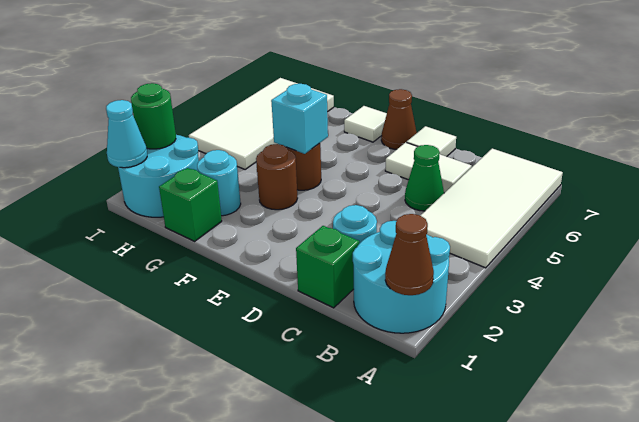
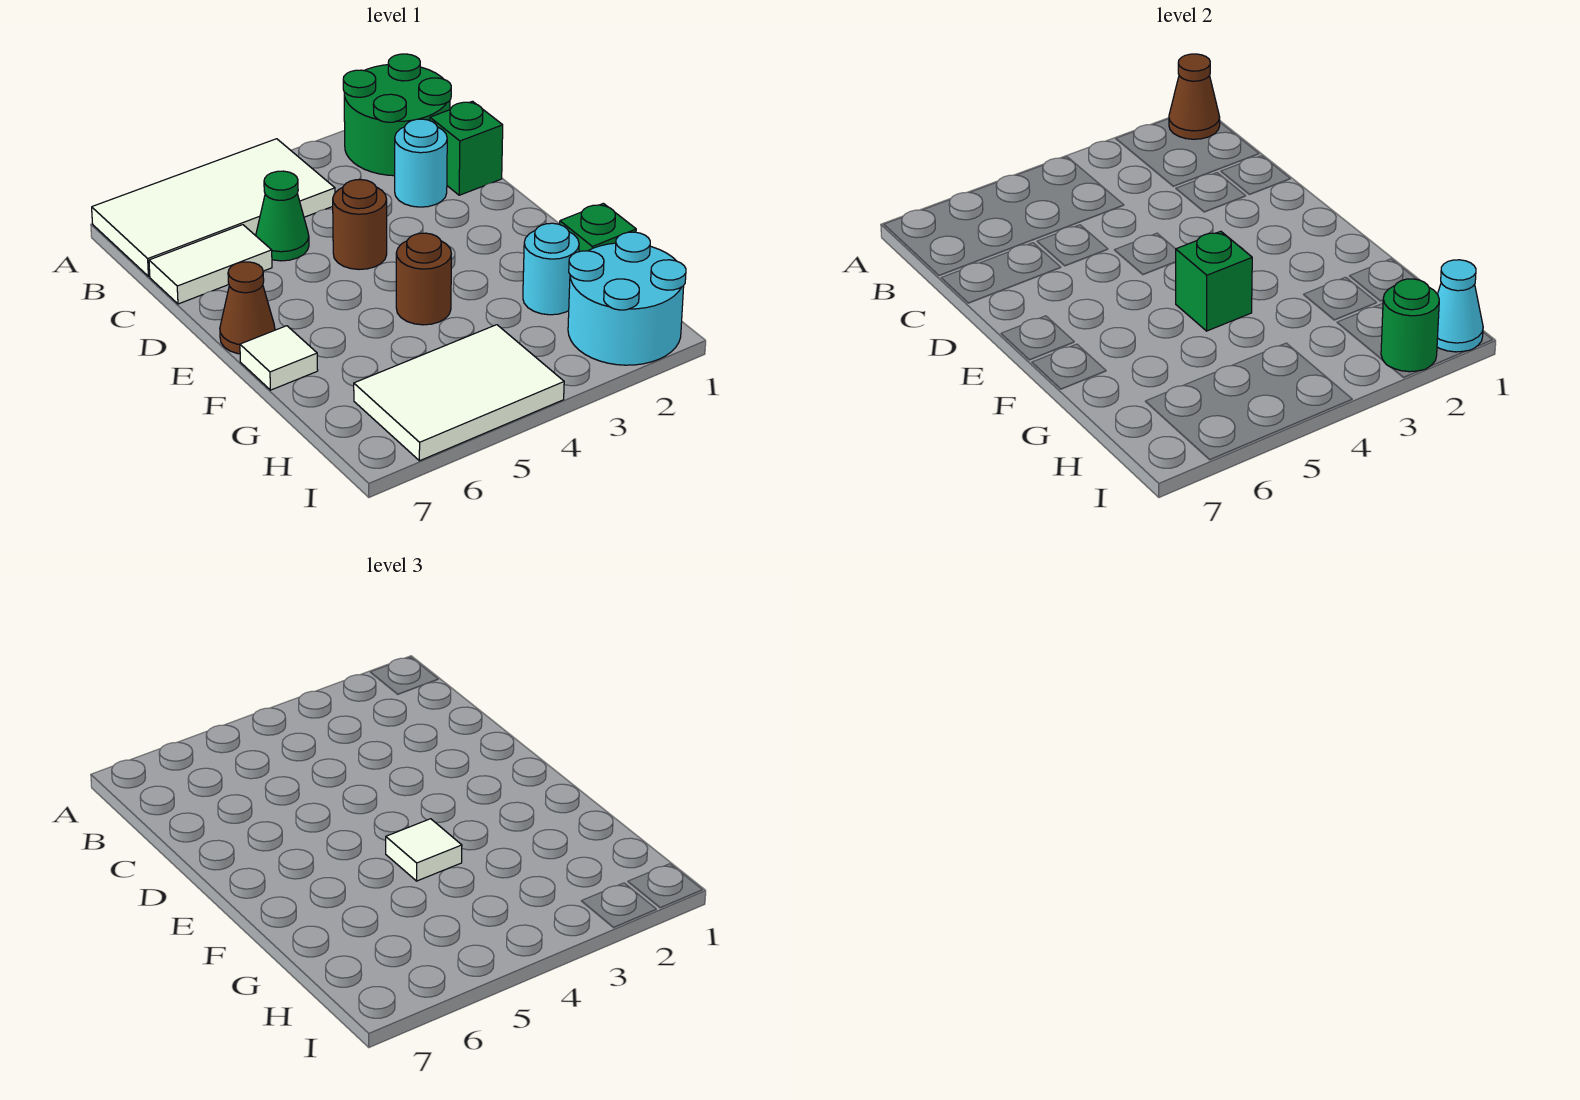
cyan round brick A1:B2 level 1 -> green round brick A1:B2 level 1
white tile C6:D6 level 1 -> white tile C6:C7 level 1
white tile D7 level 1 -> white tile F4 level 3
brown round brick F3 level 1 -> brown round brick D4 level 1
cyan brick F4 level 2 -> green brick F4 level 2
white tile H4:I7 level 1 -> white tile H4:I6 level 1

